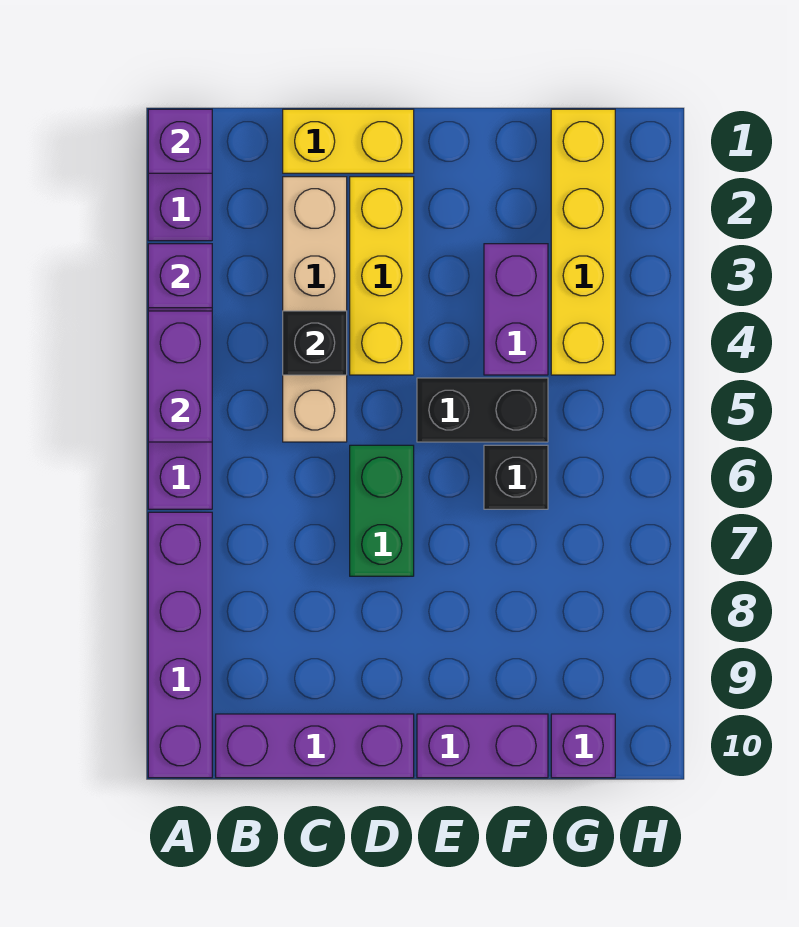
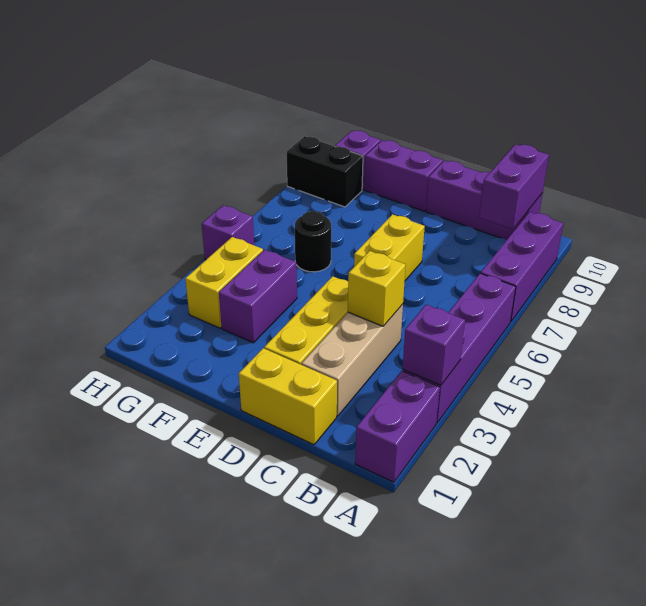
purple brick A1 level 2 -> purple brick H5 level 1
purple brick A4:A5 level 2 -> purple brick B9:B10 level 2
purple brick A7:A10 level 1 -> purple brick A7:A9 level 1
tan brick C2:C5 level 1 -> tan brick C2:C4 level 1
black brick C4 level 2 -> yellow brick C4 level 2
green brick D6:D7 level 1 -> yellow brick D6:D7 level 1
black brick E5:F5 level 1 -> black brick G9:H9 level 1
black brick F6 level 1 -> black round brick F6 level 1
yellow brick G1:G4 level 1 -> yellow brick G3:G4 level 1

